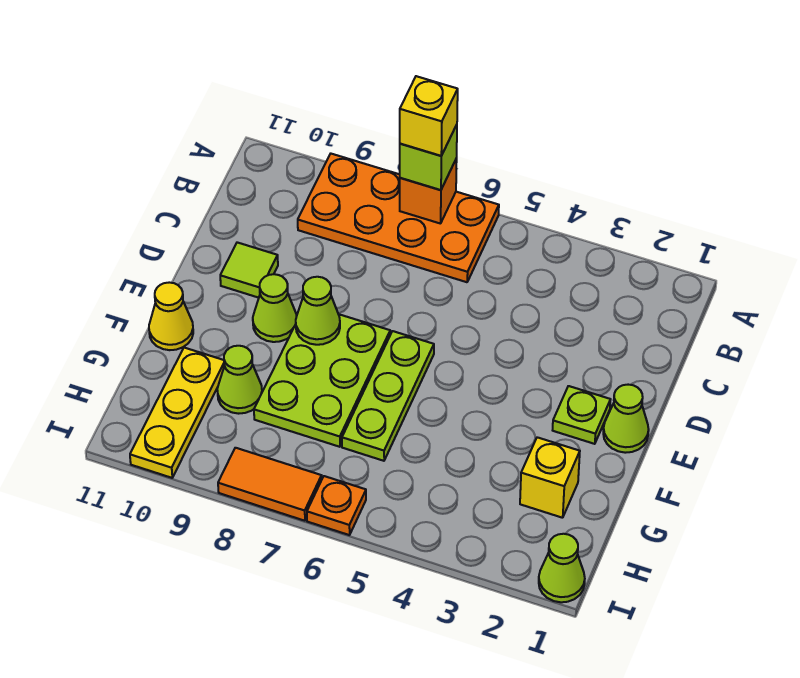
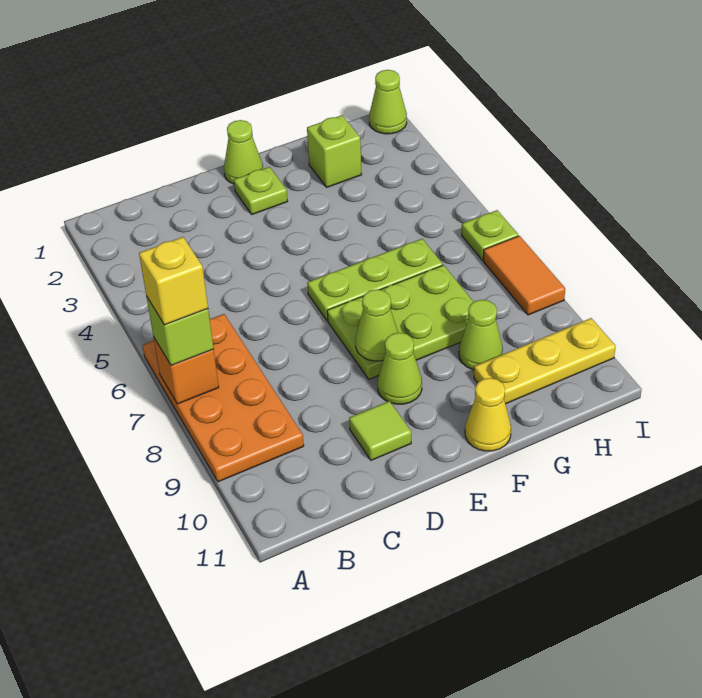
yellow brick G2 level 1 -> lime brick G2 level 1
orange plate I6 level 1 -> lime plate I6 level 1

